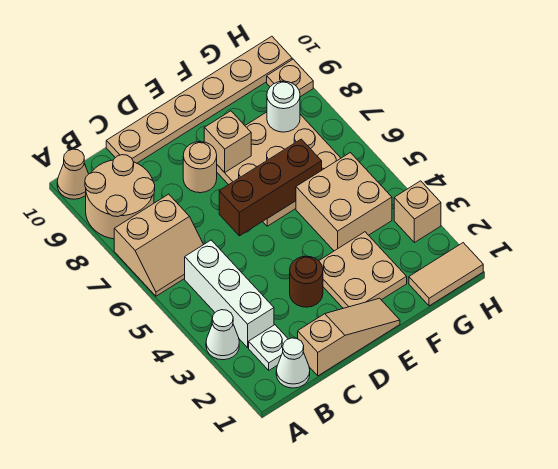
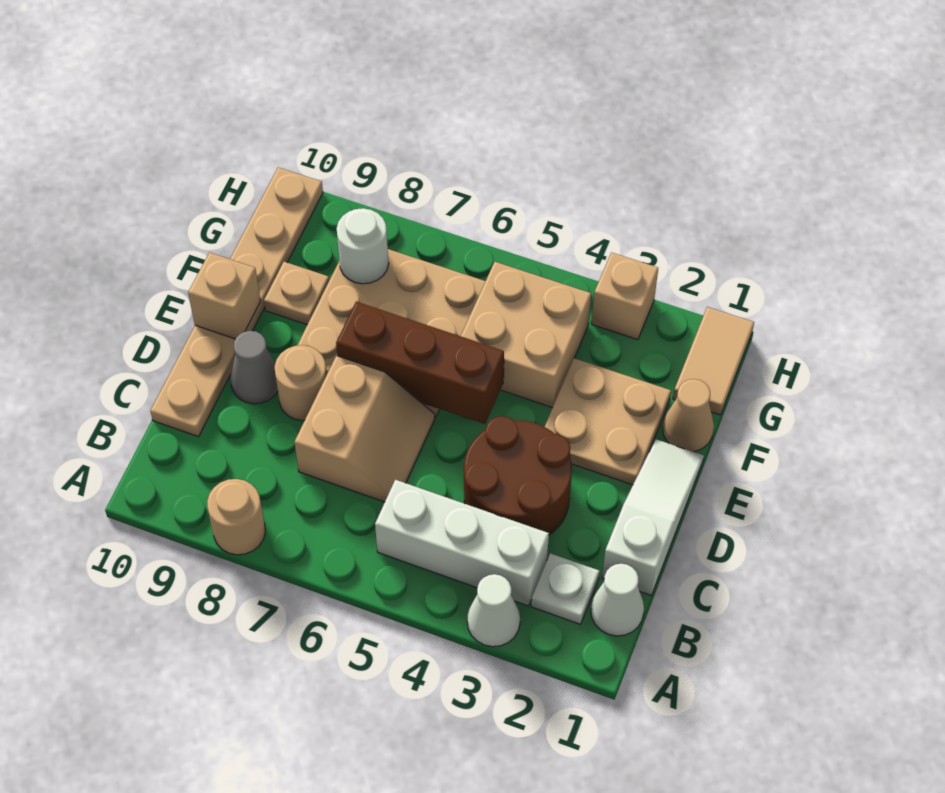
tan slope A6:B7 level 1 top 7 -> tan slope C6:D7 level 1 top 7
tan round brick A8:B9 level 1 -> tan round brick A8 level 1
tan cone A10 level 1 -> tan cone F1 level 1
tan slope C1:E1 level 1 top C -> white slope C1:E1 level 1 top C
brown round brick D3 level 1 -> brown round brick C3:D4 level 1
brown brick D6:F6 level 2 -> brown brick E5:E7 level 2
none -> grey cone D9 level 1
tan brick E8 level 2 -> tan brick E10 level 2
tan plate H9 level 1 -> tan plate F9 level 1

